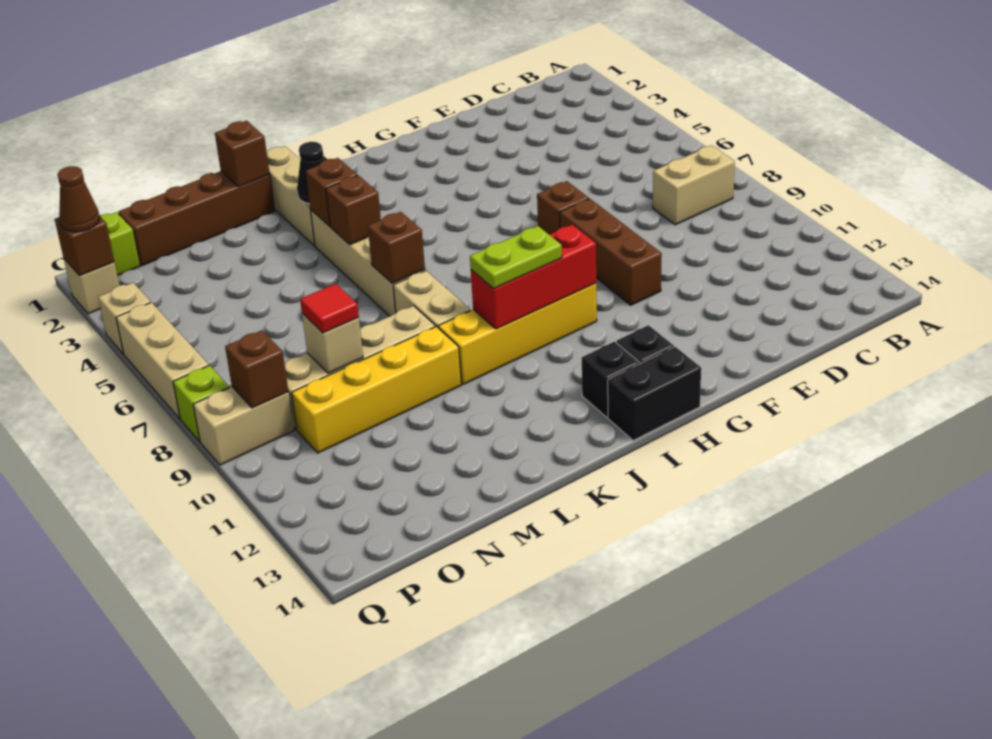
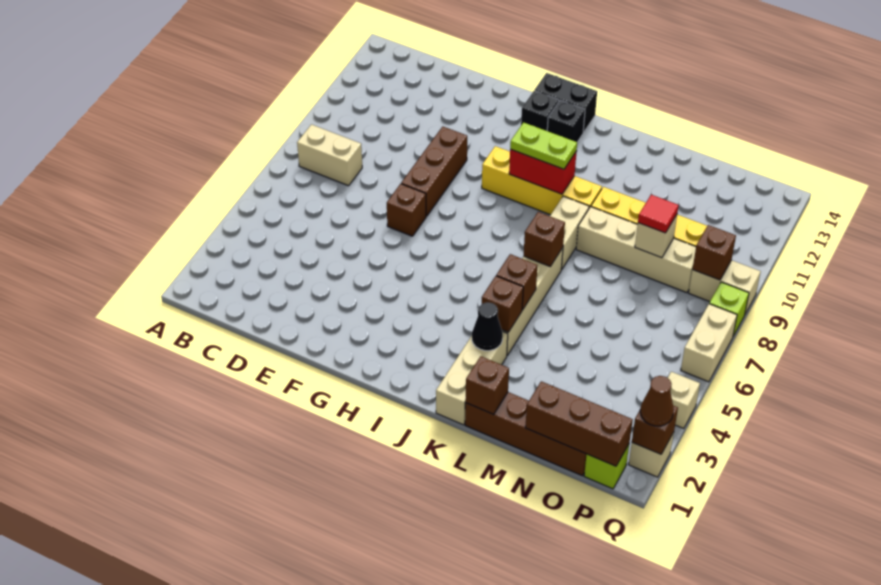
red brick H10:J10 level 2 -> red brick I10:J10 level 2
none -> brown brick N1:P1 level 2
tan brick Q5:Q7 level 1 -> tan brick Q6:Q7 level 1

